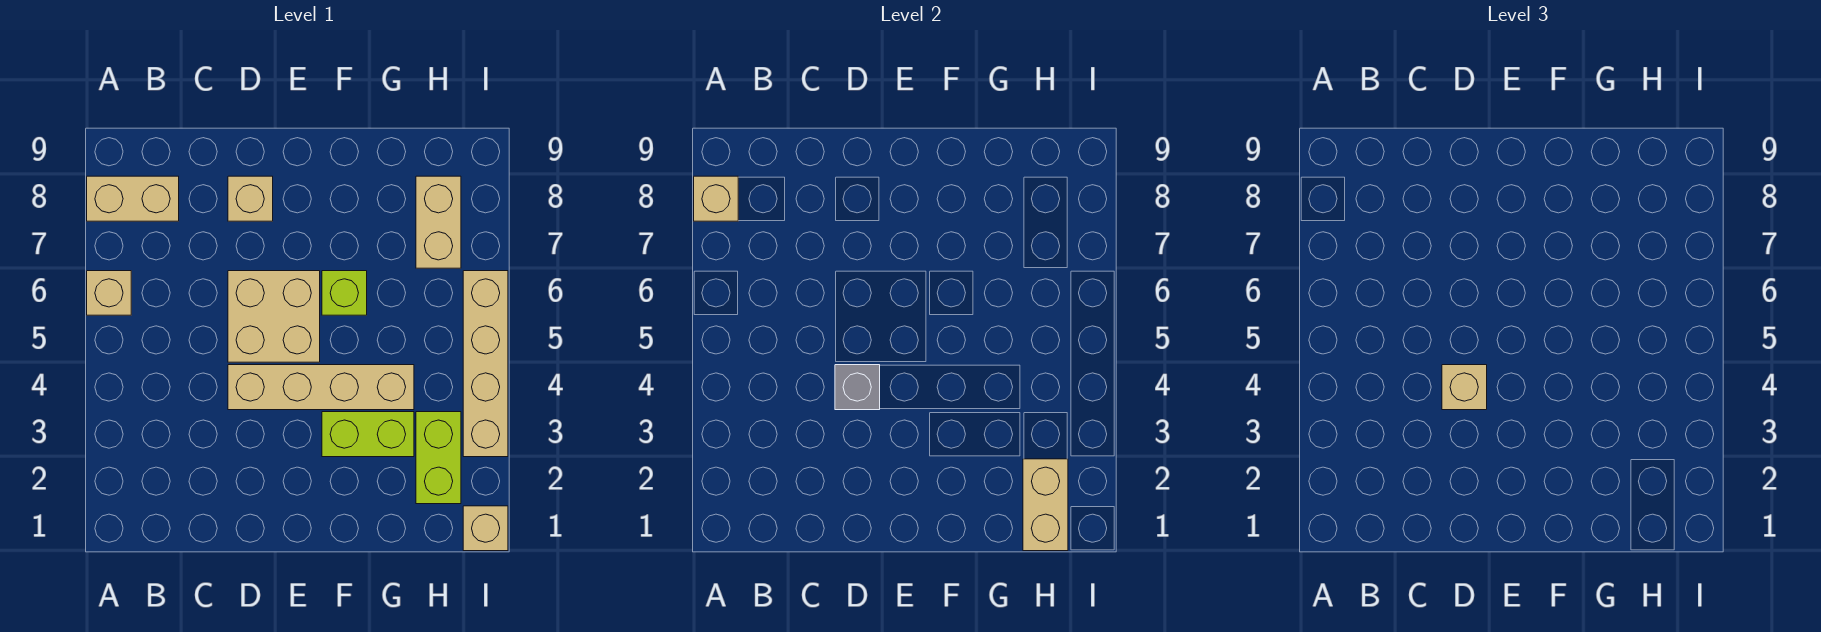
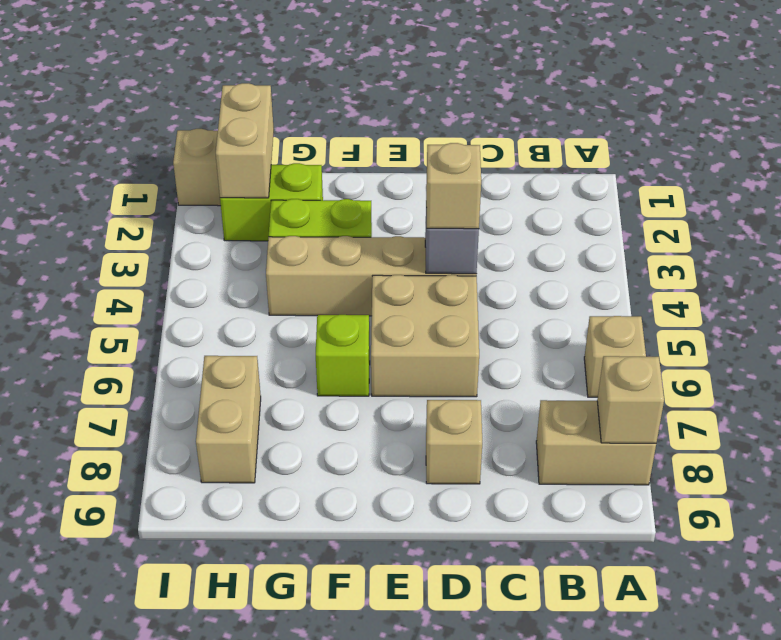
lime brick H2:H3 level 1 -> lime brick G2:H2 level 1
tan brick I3:I6 level 1 -> none

